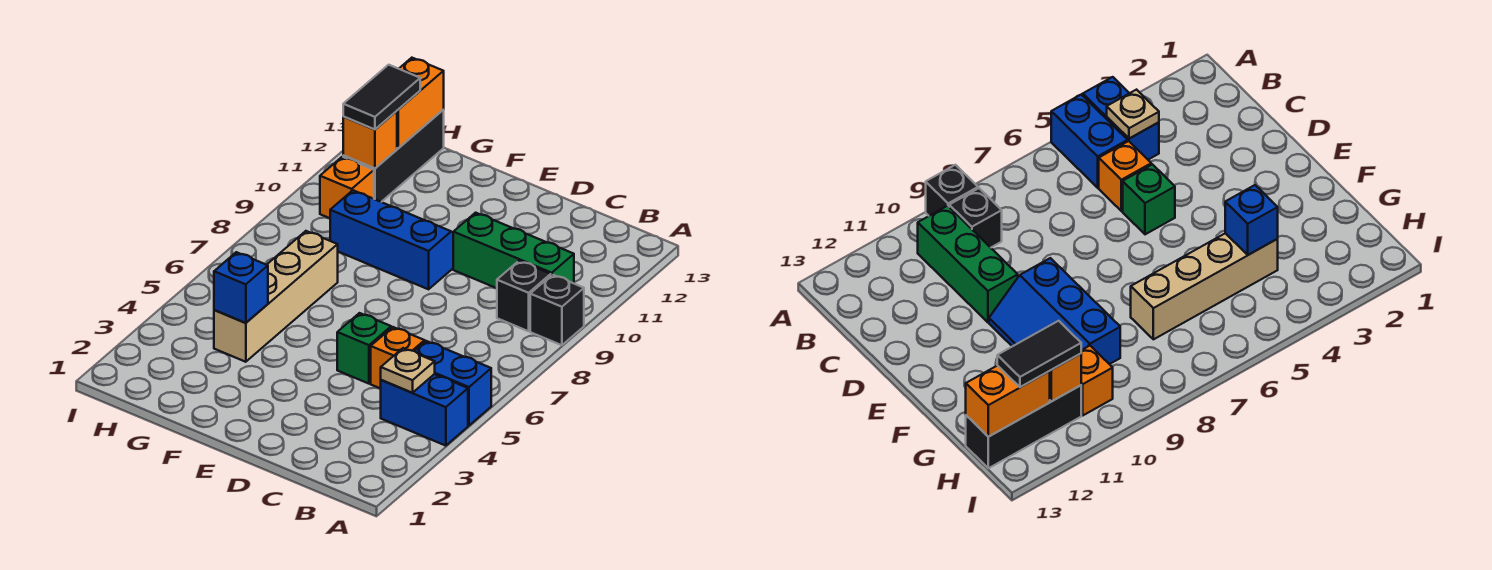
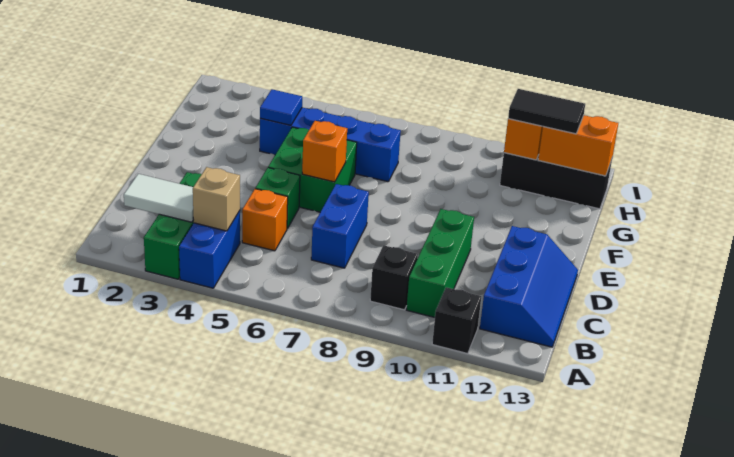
none -> green brick A3:C3 level 1
blue brick A5:B5 level 1 -> blue brick C7:D7 level 1
black brick A9 level 1 -> black brick A11 level 1
none -> white tile B2:B3 level 2
tan plate B4 level 2 -> tan brick B4 level 2
none -> green brick E5:F6 level 1
blue slope E9:G10 level 1 top 9 -> blue slope B12:D13 level 1 top 12
tan brick G4:G7 level 1 -> blue brick G4:G7 level 1
blue brick G4 level 2 -> blue tile G4 level 2
orange brick H10 level 1 -> orange brick E6 level 2

